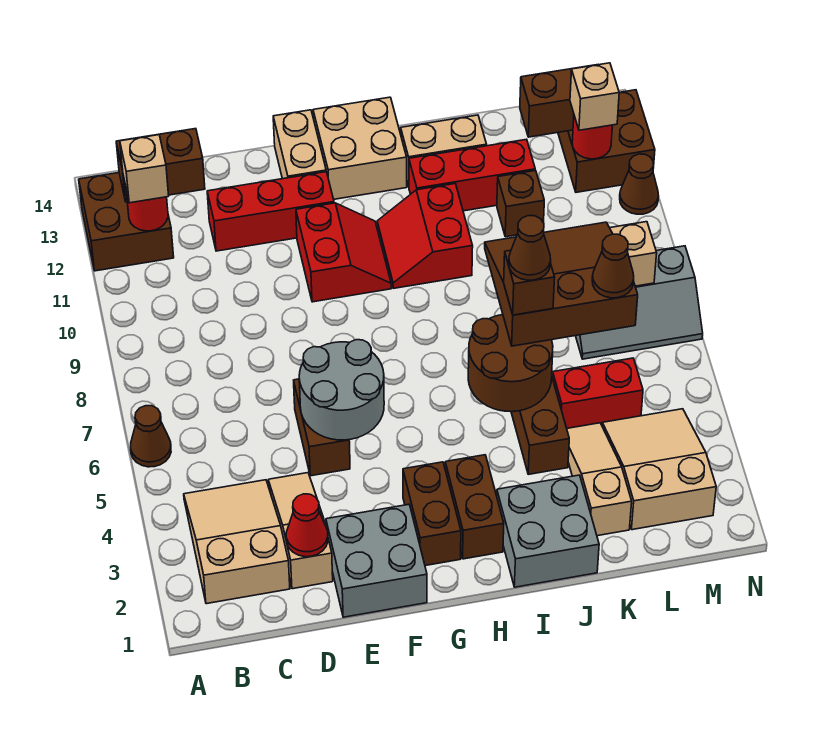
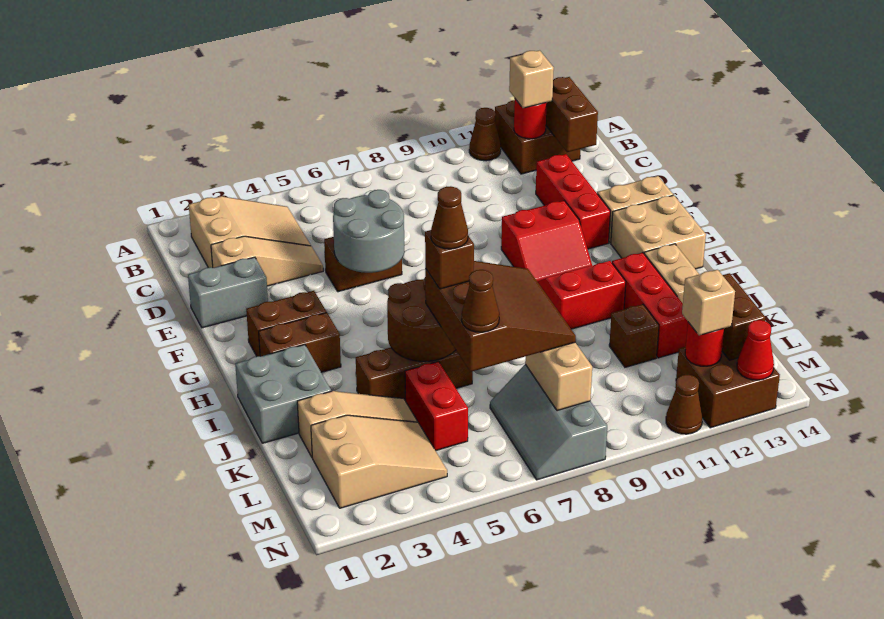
brown cone A6 level 1 -> brown cone A11 level 1
red cone D2 level 2 -> red cone N13 level 2
grey brick E1:F2 level 1 -> grey brick E1:E2 level 1

